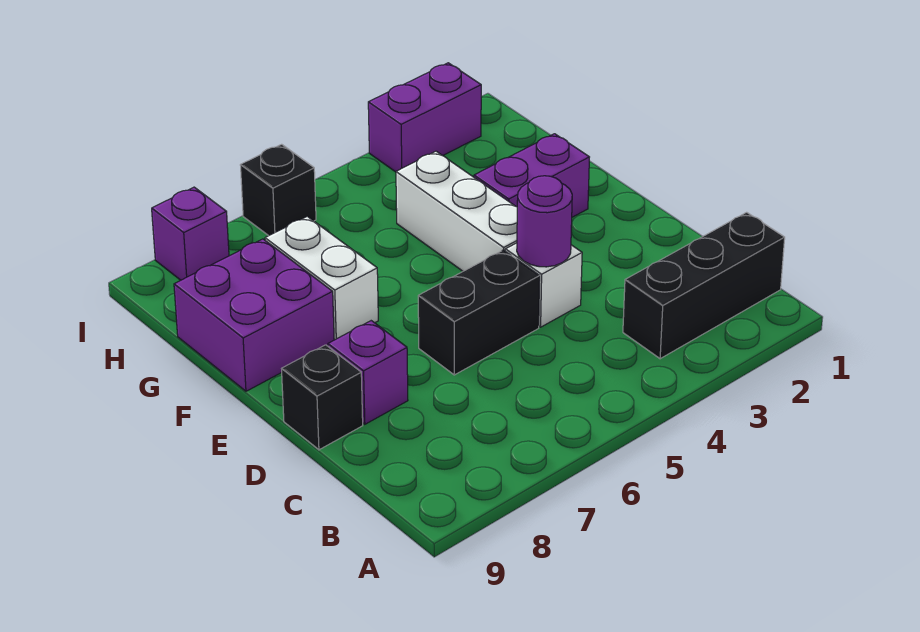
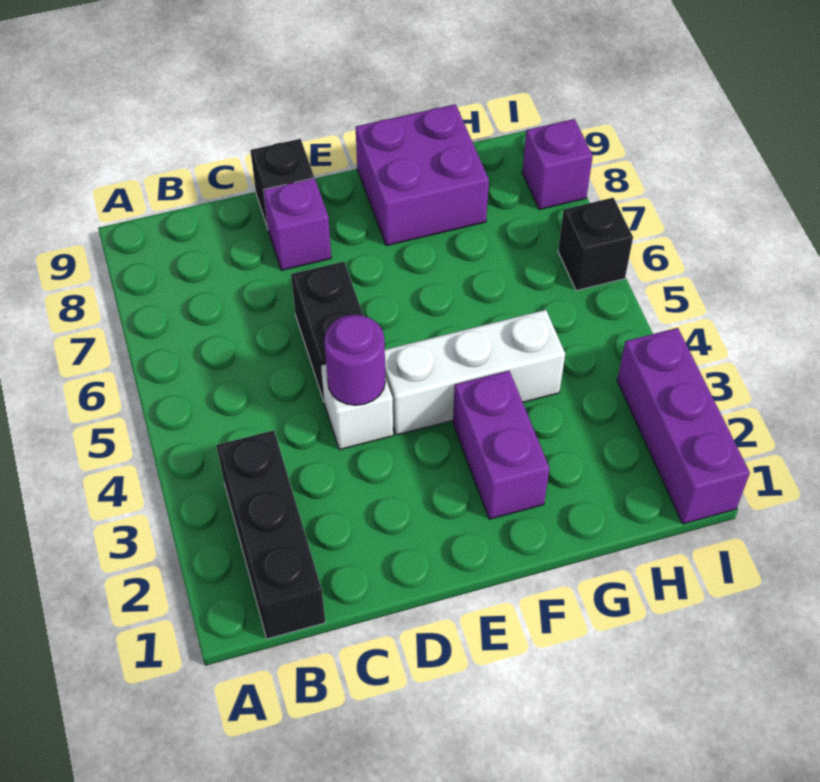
white brick F7:G7 level 1 -> none
purple brick I2:I3 level 1 -> purple brick I1:I3 level 1

